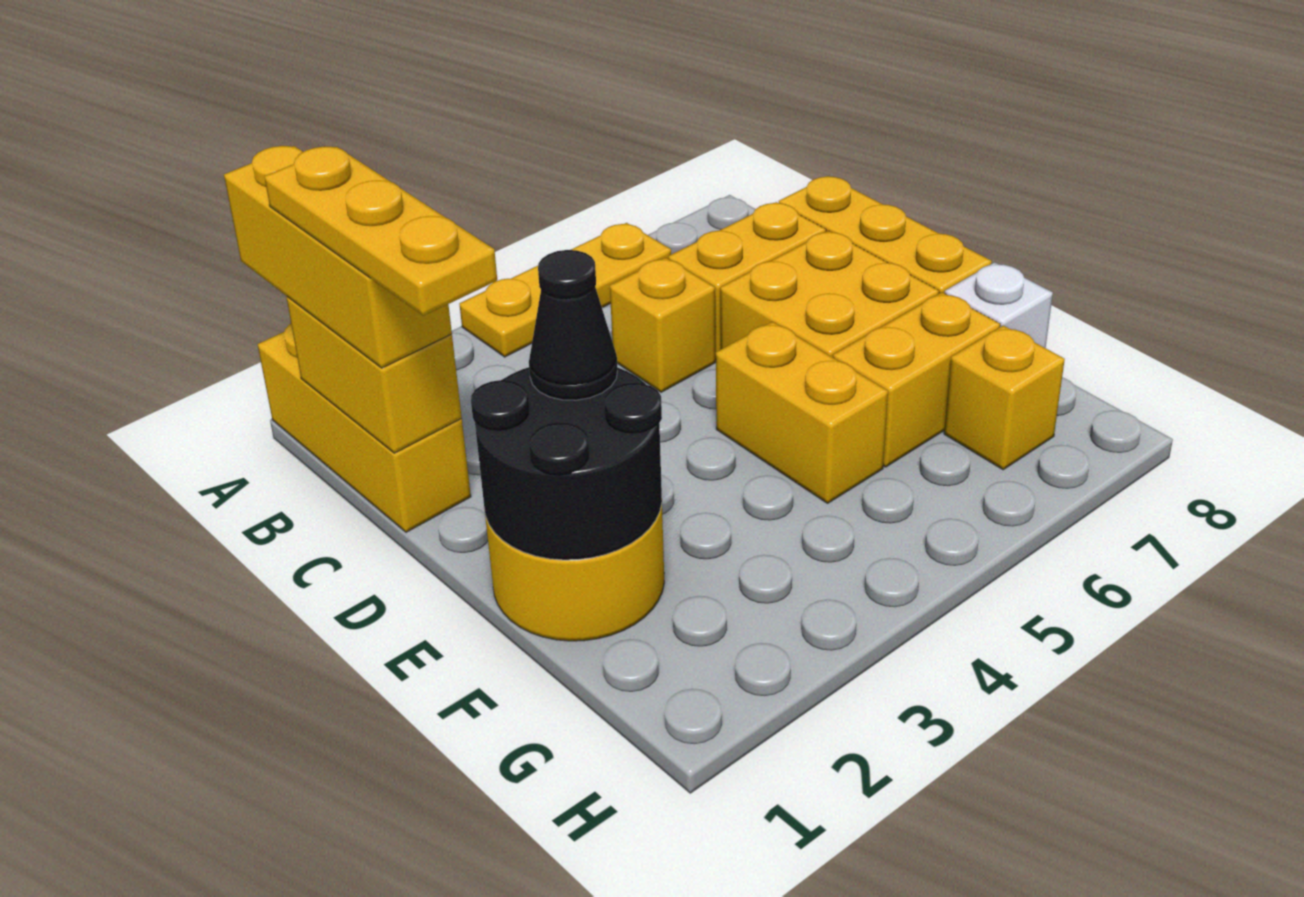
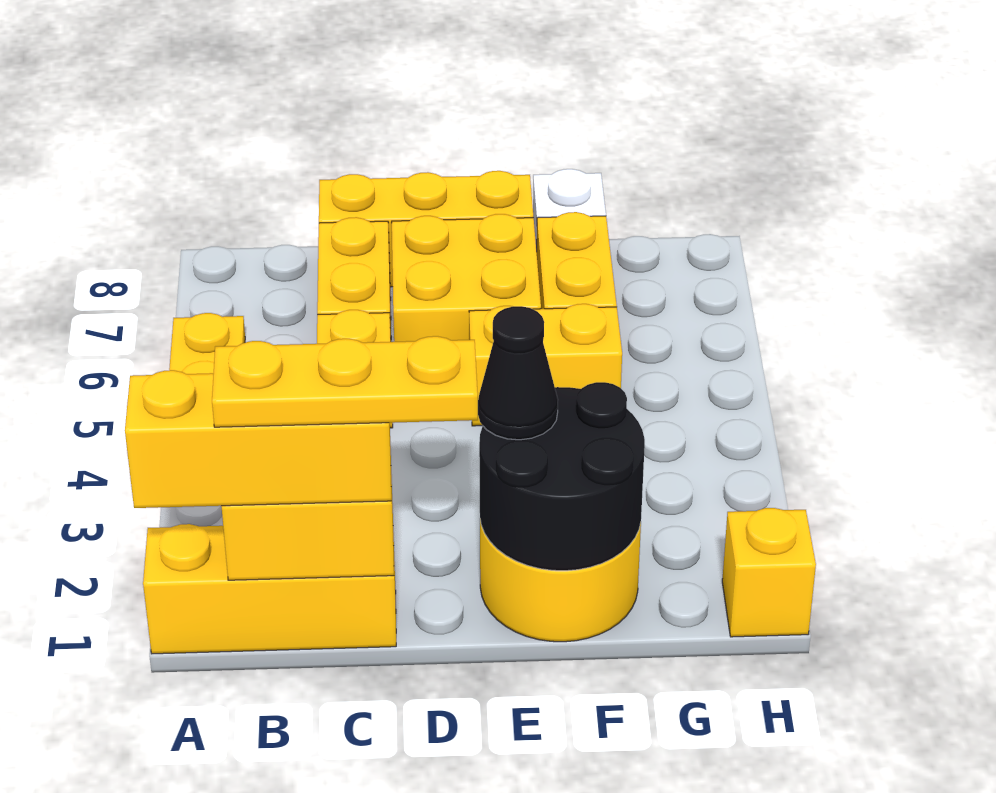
yellow brick G7 level 1 -> yellow brick H1 level 1

